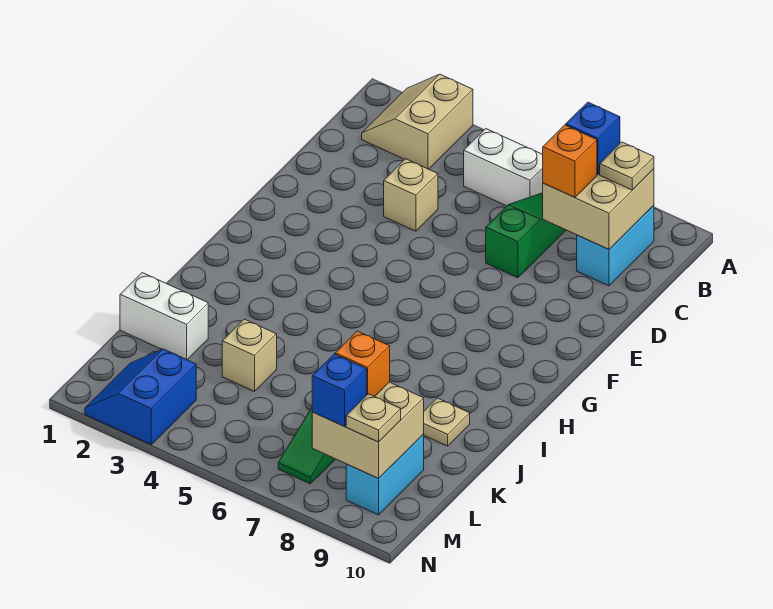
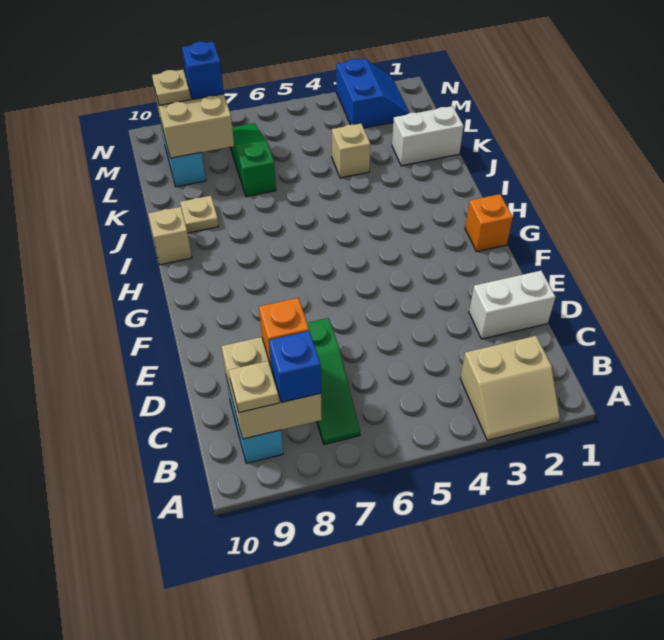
tan slope A2:B3 level 1 top 3 -> tan slope A2:B3 level 1 top B
white brick B5:B6 level 1 -> white brick D1:D2 level 1
tan brick D4 level 1 -> tan brick I10 level 1
orange brick L8 level 3 -> orange brick G1 level 1

